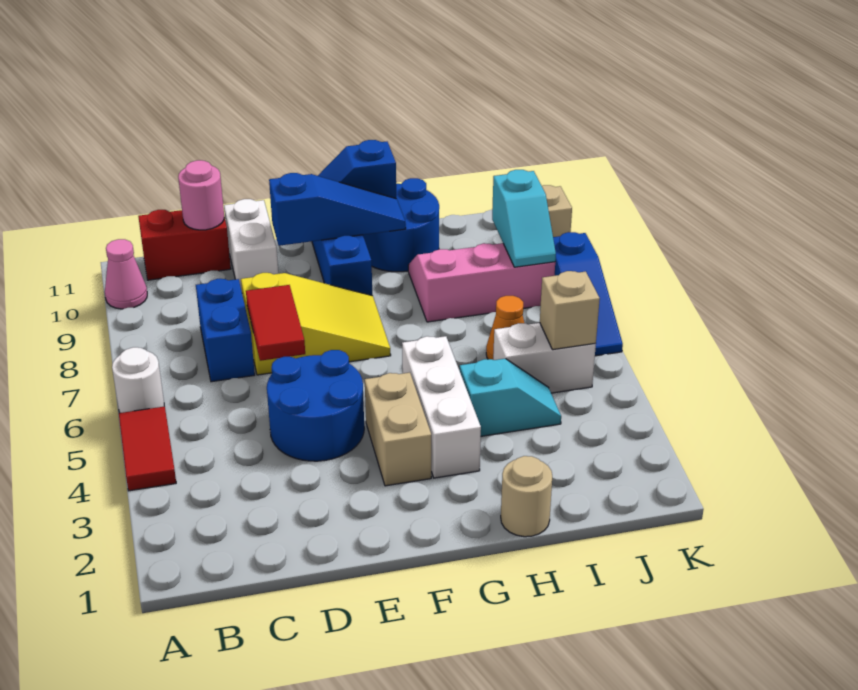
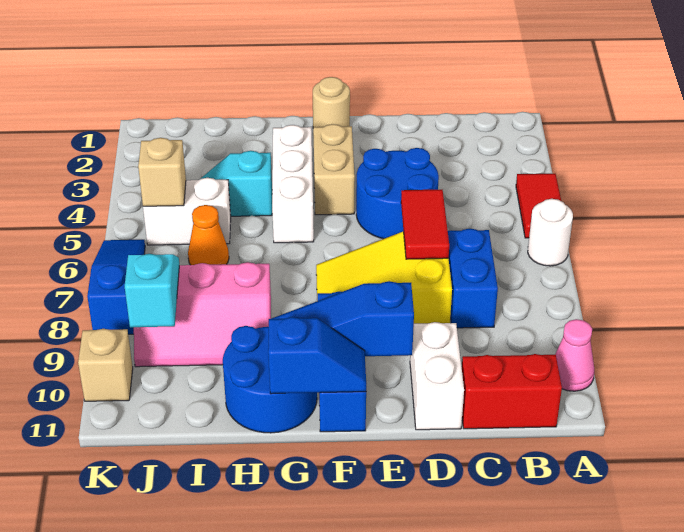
pink round brick C11 level 2 -> none
tan round brick H1 level 1 -> tan round brick F1 level 1

